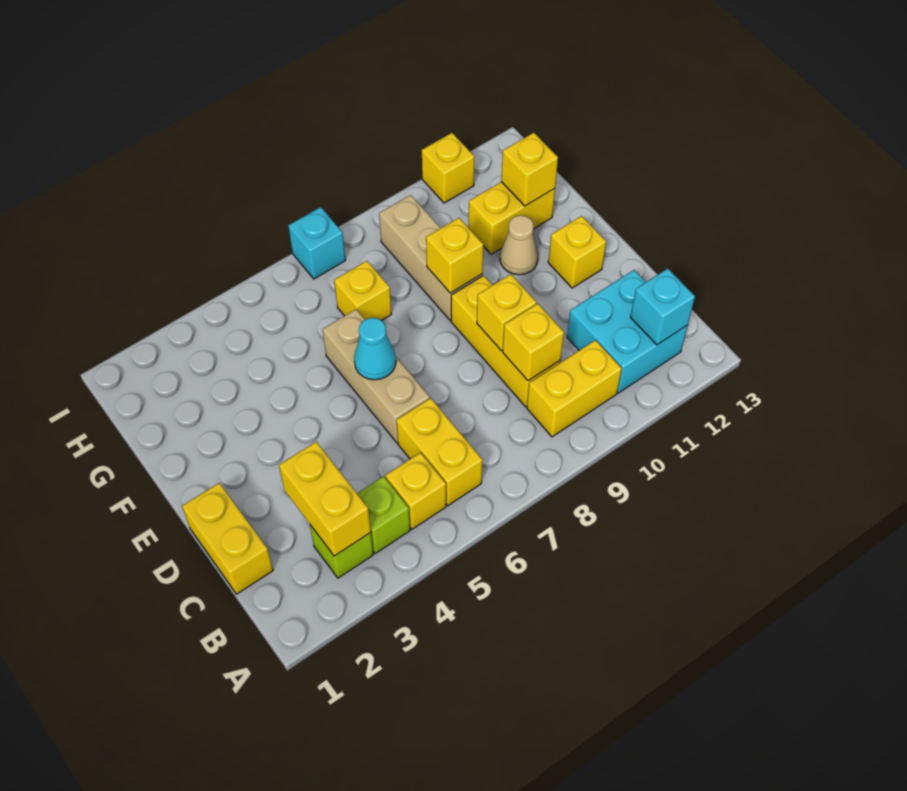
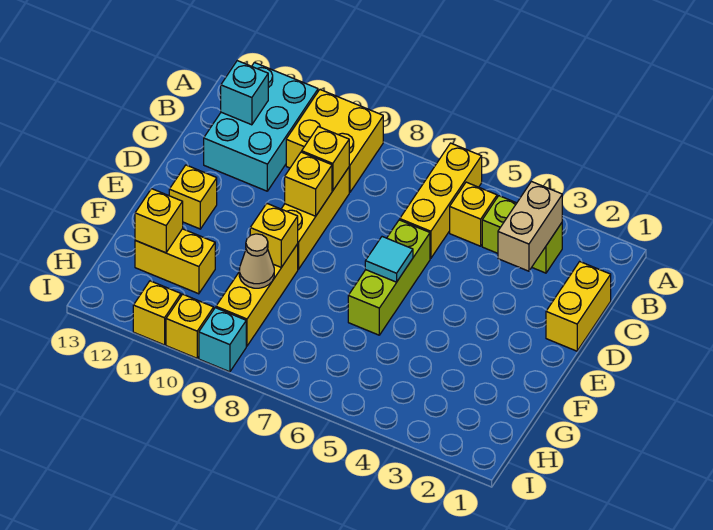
yellow brick B3:C3 level 2 -> tan brick B3:C3 level 2
yellow brick B6:C6 level 1 -> yellow brick A6:C6 level 1
yellow brick B9:B10 level 1 -> yellow brick A9:B10 level 1
cyan brick B11:C12 level 1 -> cyan brick A11:C12 level 1
tan brick D6:F6 level 1 -> lime brick D6:F6 level 1
cyan cone E6 level 2 -> cyan tile E6 level 2
tan brick F9:H9 level 1 -> yellow brick F9:H9 level 1
tan cone F11 level 1 -> tan cone G9 level 2
yellow brick G7 level 1 -> yellow brick I10 level 1
cyan brick I7 level 1 -> cyan brick I9 level 1

